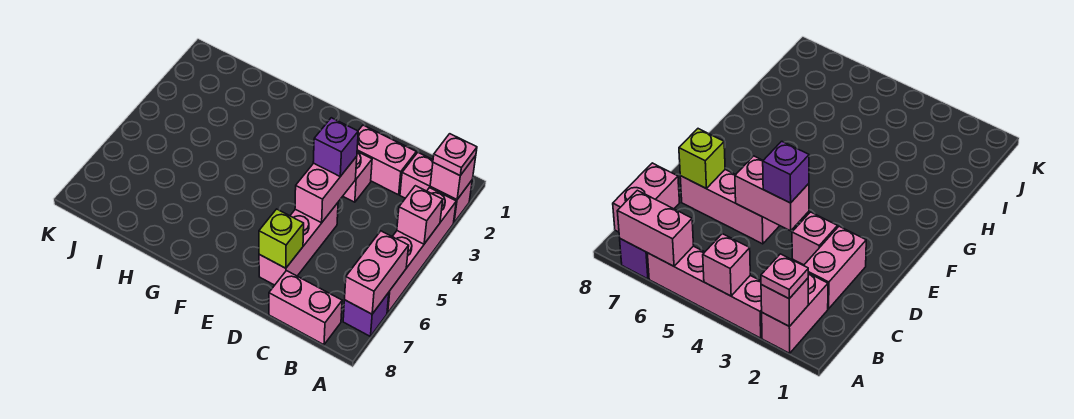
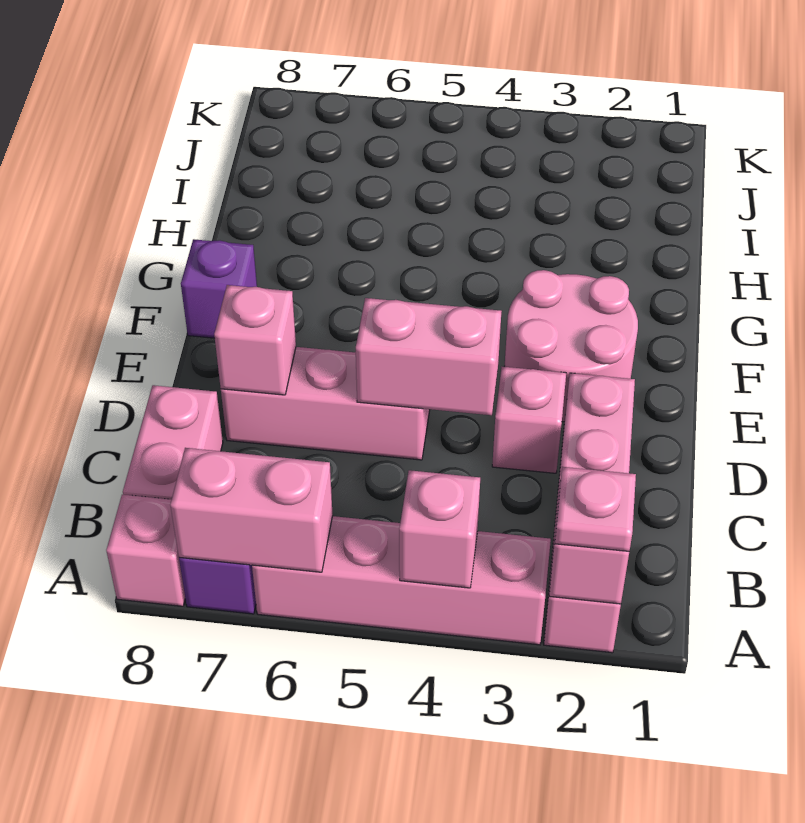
none -> pink brick A8 level 1
purple brick D4 level 3 -> purple brick F8 level 1
lime brick D7 level 2 -> pink brick D7 level 2
none -> pink round brick E2:F3 level 1

